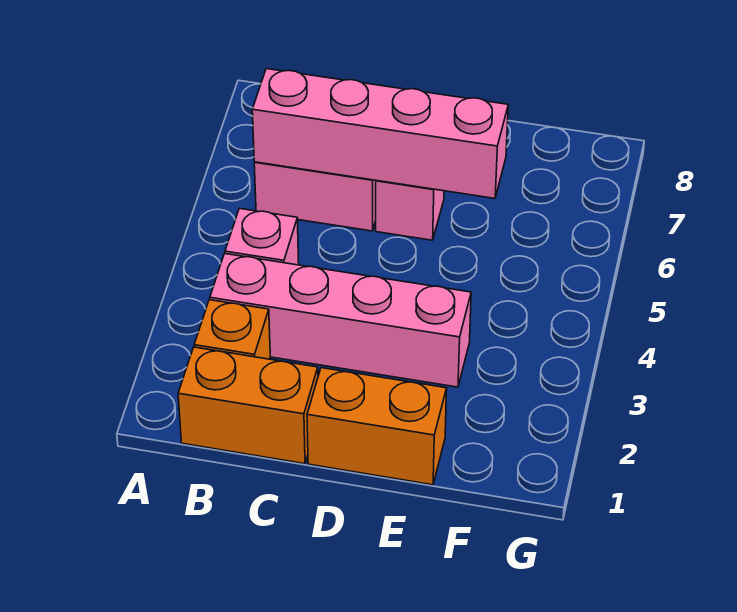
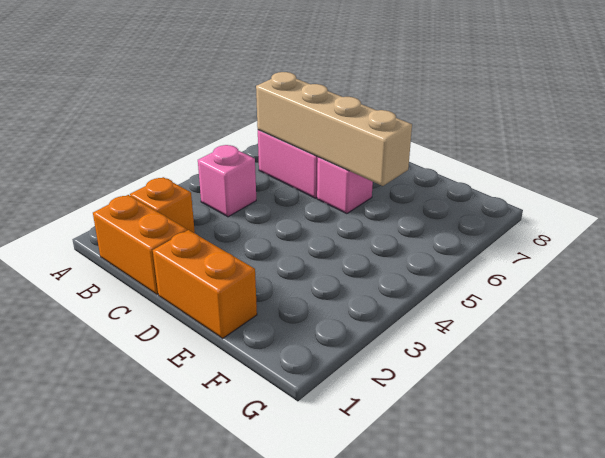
pink brick B3:E3 level 1 -> none
pink brick B6:E6 level 2 -> tan brick B6:E6 level 2

